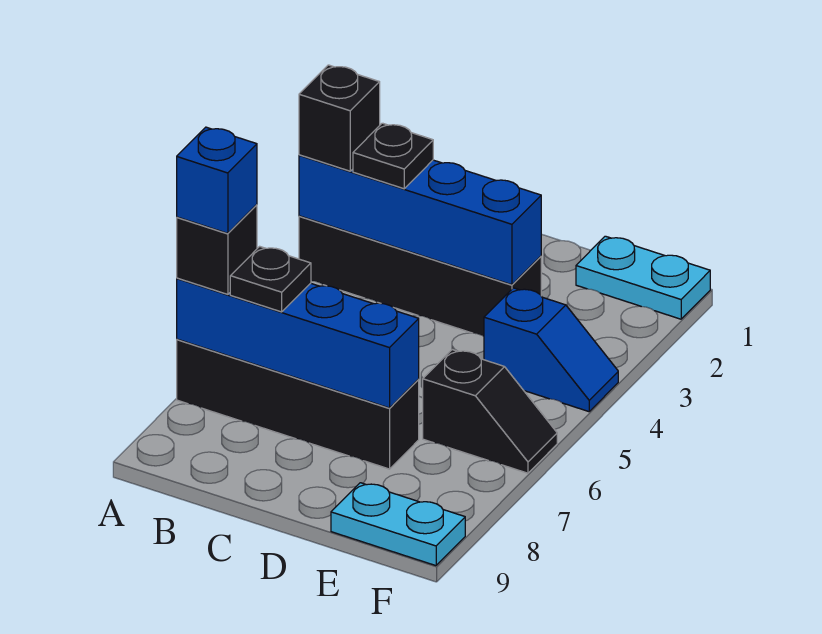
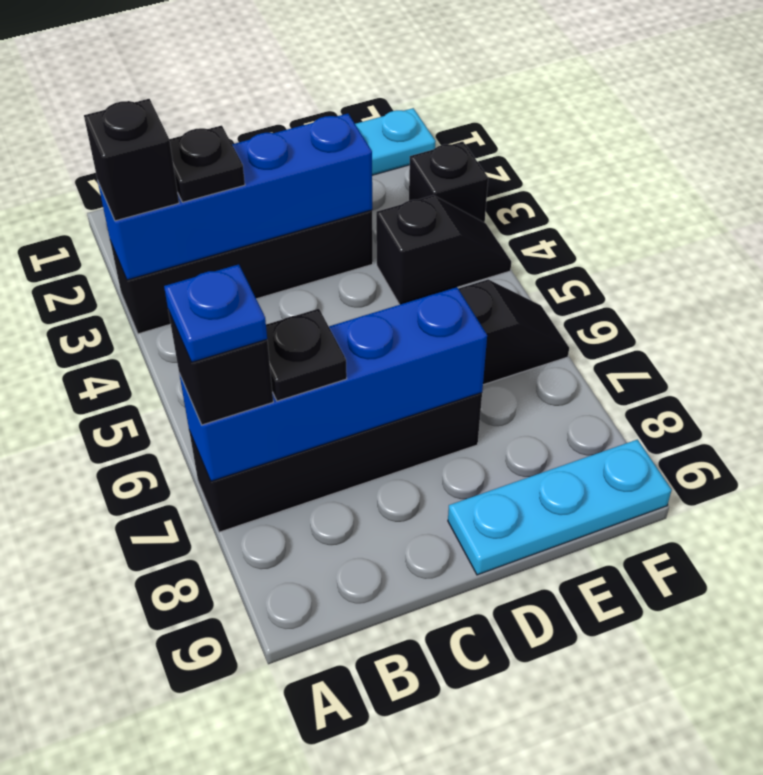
blue brick A7 level 4 -> blue plate A7 level 4
blue slope E4:F4 level 1 top E -> black slope E4:F4 level 1 top E
cyan plate E9:F9 level 1 -> cyan plate D9:F9 level 1
none -> black brick F3 level 1

